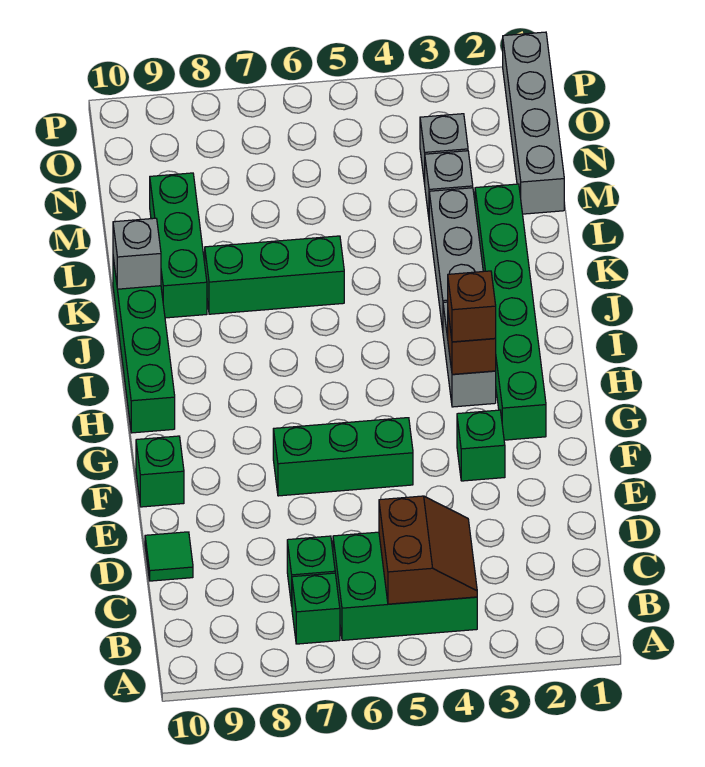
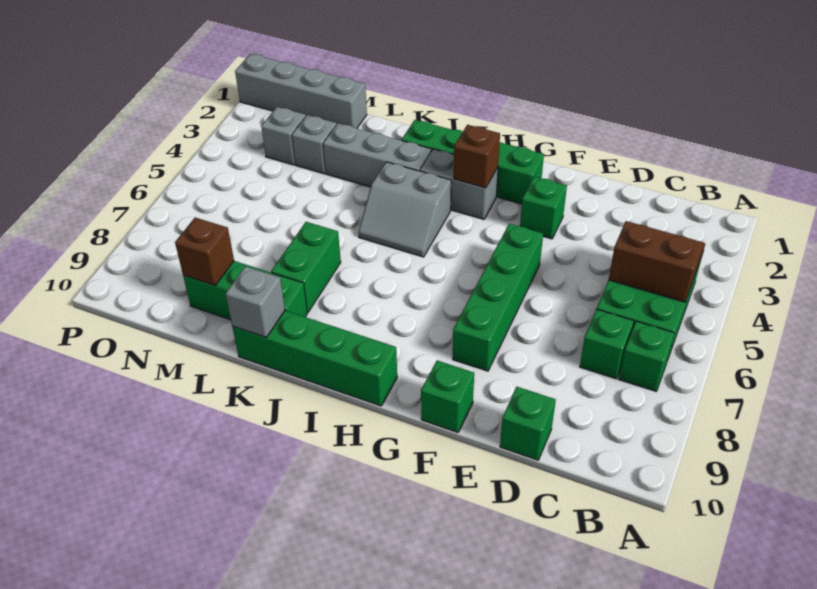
green tile D10 level 1 -> green brick D10 level 1
green brick F5:F7 level 1 -> green brick F5:F8 level 1
green brick G2:L2 level 1 -> green brick G2:J2 level 1
brown brick H3 level 3 -> brown brick M9 level 2
none -> grey slope I4:J5 level 1 top 4
green brick K6:K8 level 1 -> green brick K7:K8 level 1

